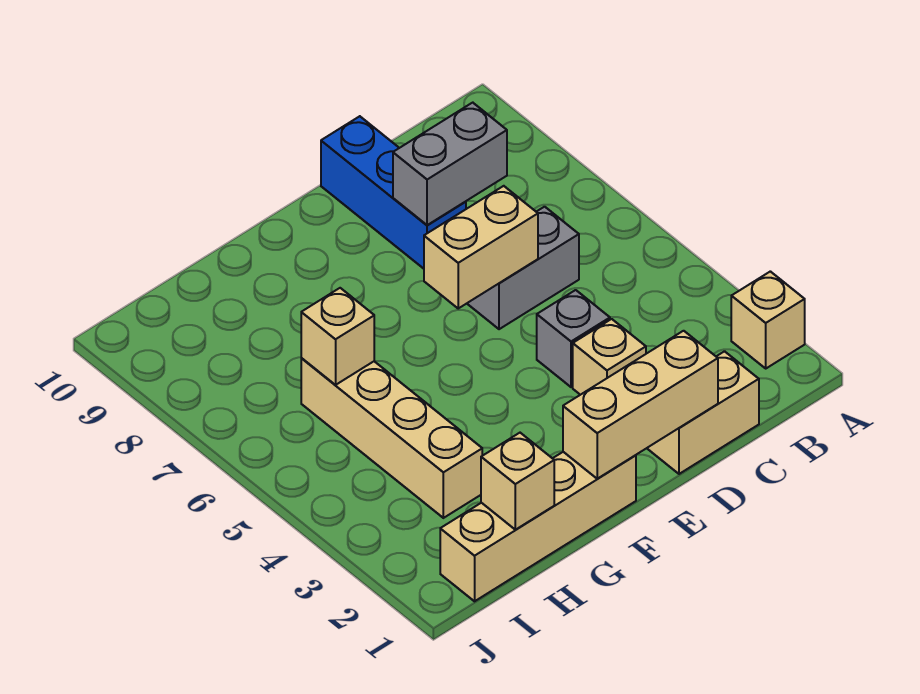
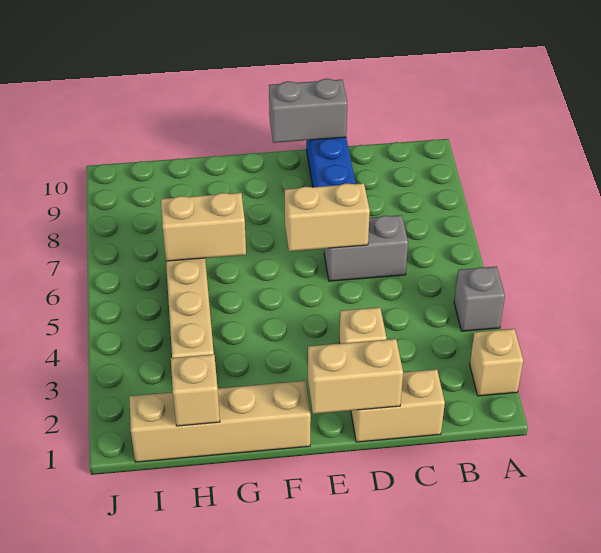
grey brick C8:D8 level 2 -> grey brick D10:E10 level 2
tan brick D1:F1 level 2 -> tan brick D1:E1 level 2
grey brick D4 level 1 -> grey brick A4 level 1
tan brick H6 level 2 -> tan brick G6:H6 level 2

